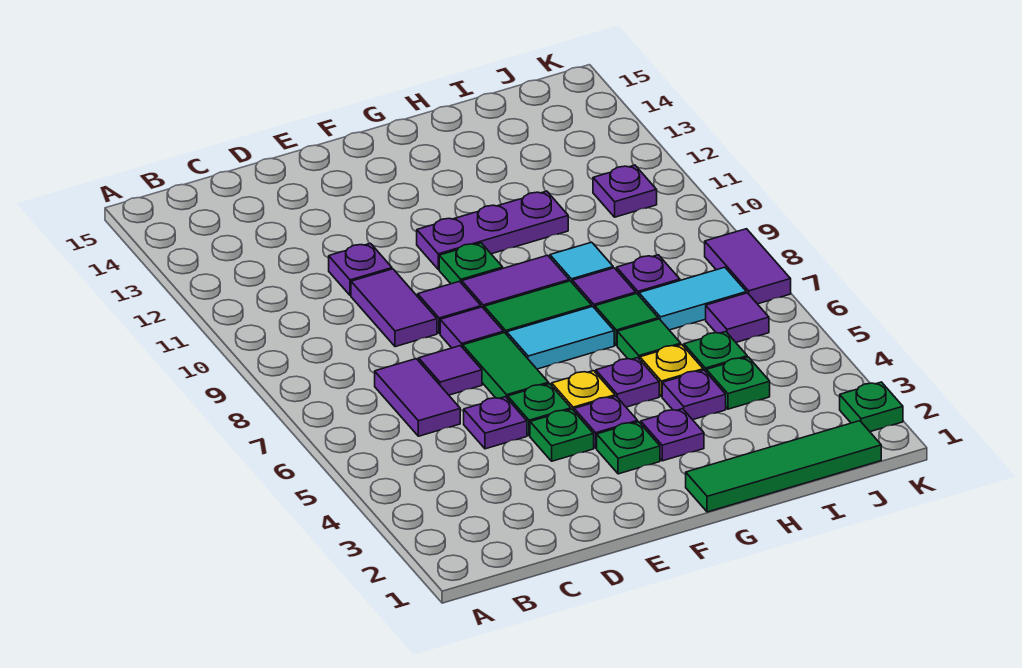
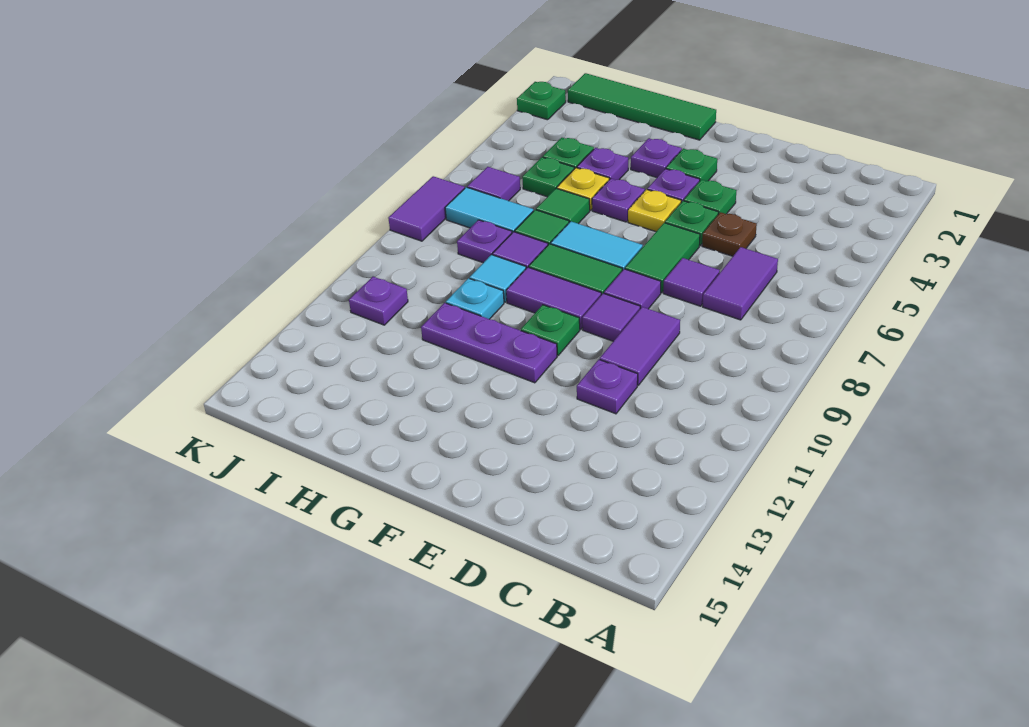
purple plate D5 level 1 -> brown plate D5 level 1
none -> cyan plate H10 level 1

